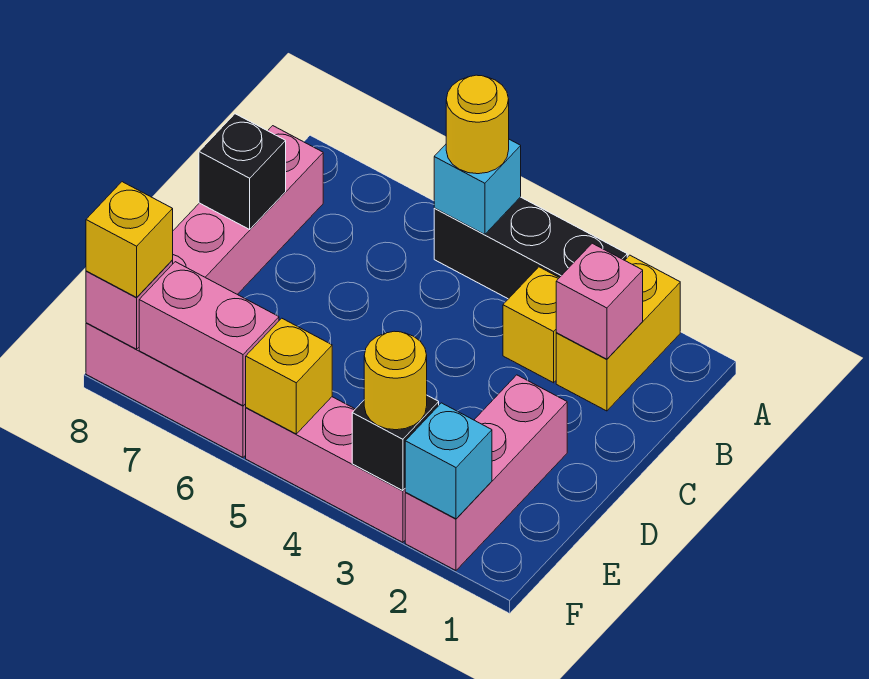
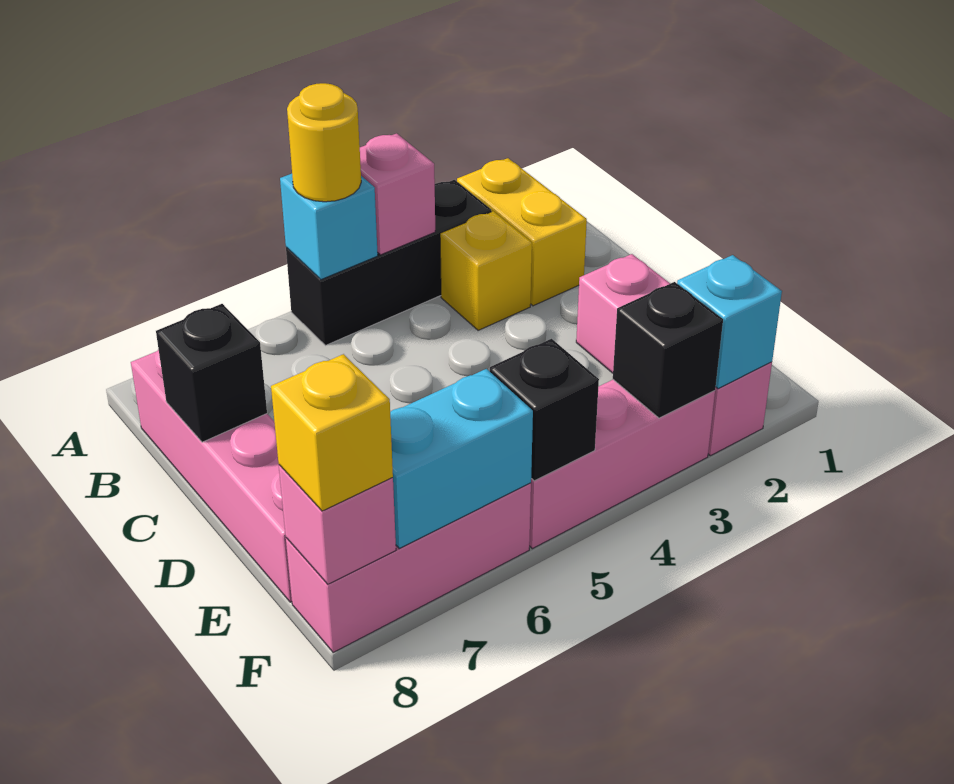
pink brick B2 level 2 -> pink brick A4 level 2
yellow round brick F3 level 3 -> none
yellow brick F5 level 2 -> black brick F5 level 2
pink brick F6:F7 level 2 -> cyan brick F6:F7 level 2

